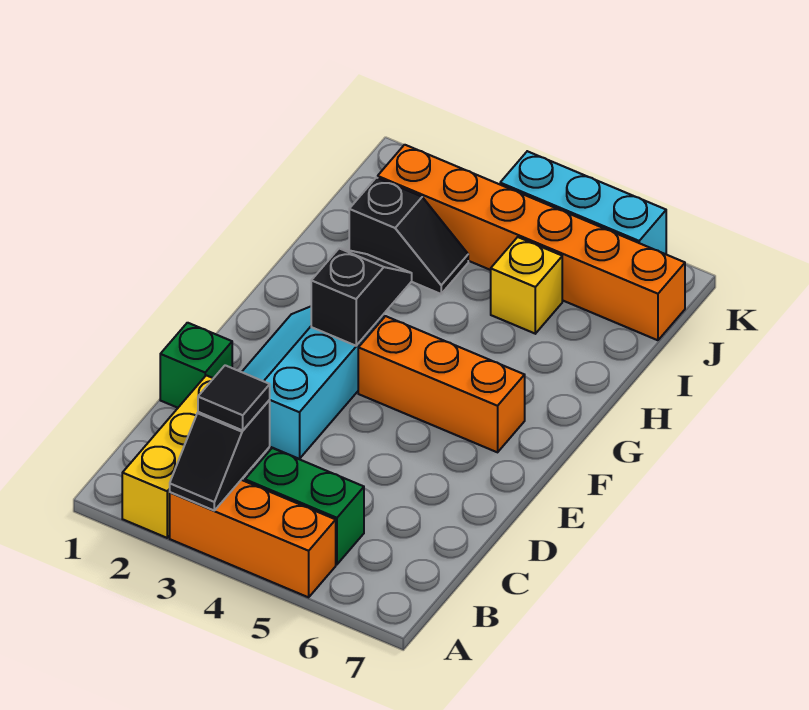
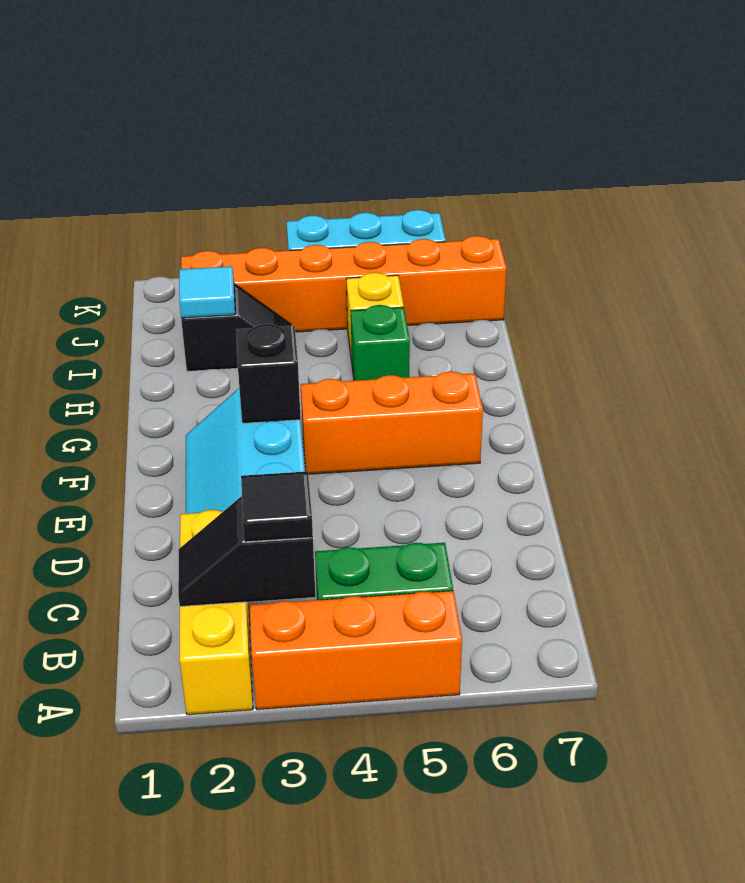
black slope A3:B3 level 2 top B -> black slope B2:B3 level 2 top 3
green brick D1 level 1 -> green brick H5 level 1
none -> cyan tile I2 level 2

